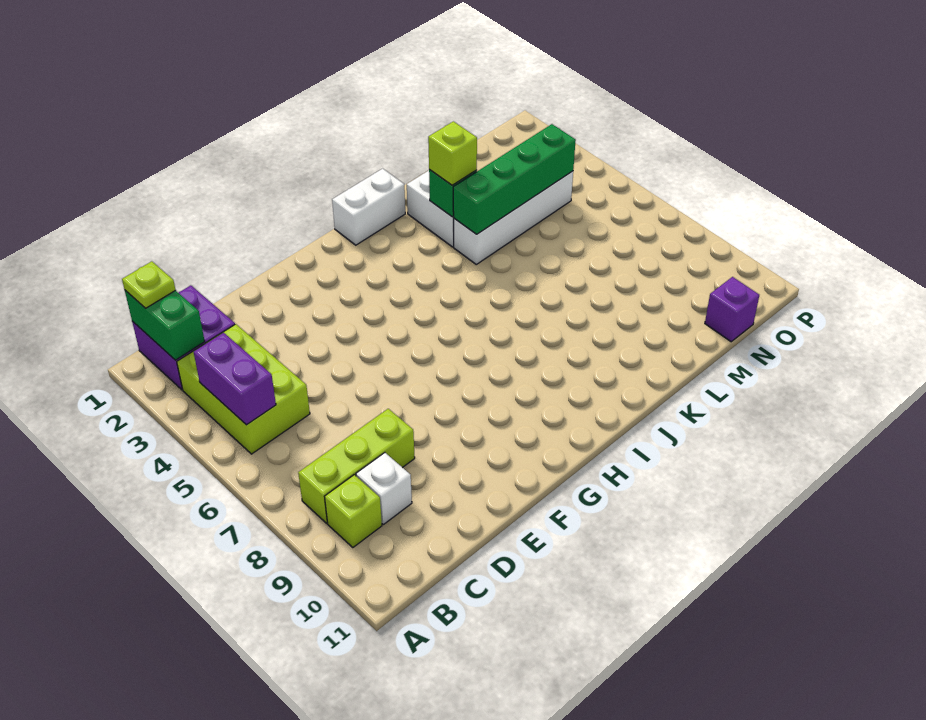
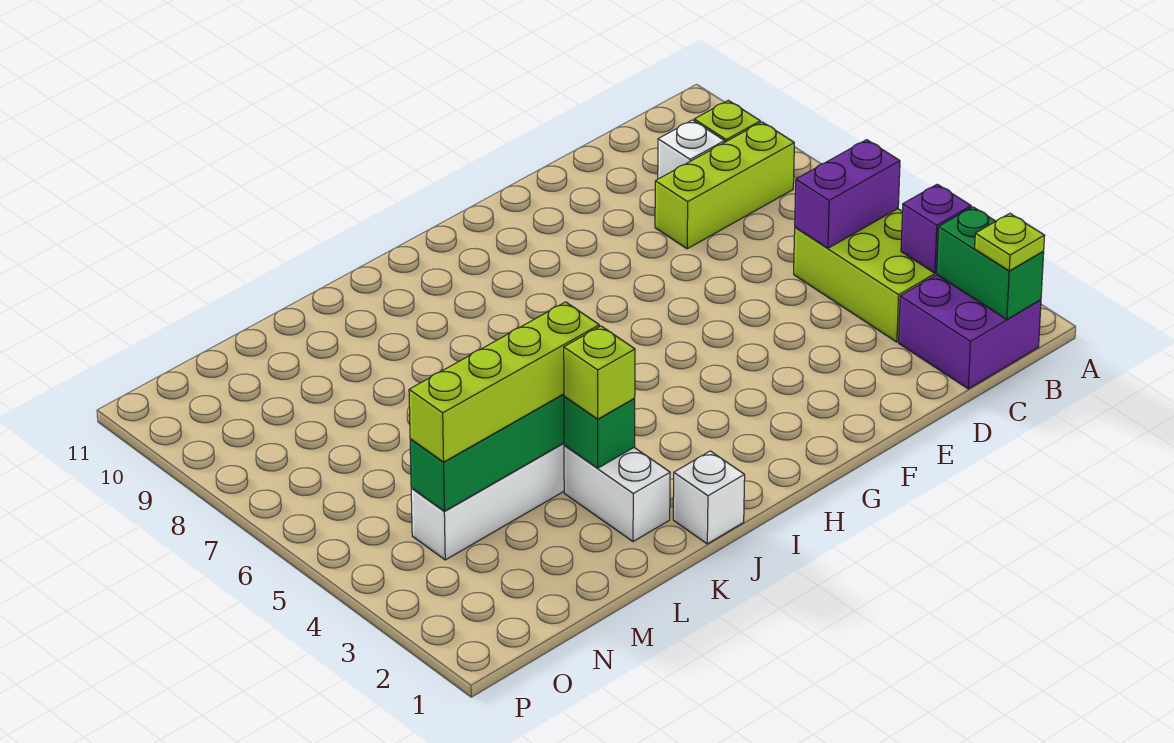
purple brick B4:B5 level 2 -> purple brick B5:C5 level 2
white brick I1:J1 level 1 -> white brick J1 level 1
none -> lime brick K4:N4 level 3
purple brick N11 level 1 -> purple brick B3 level 2

